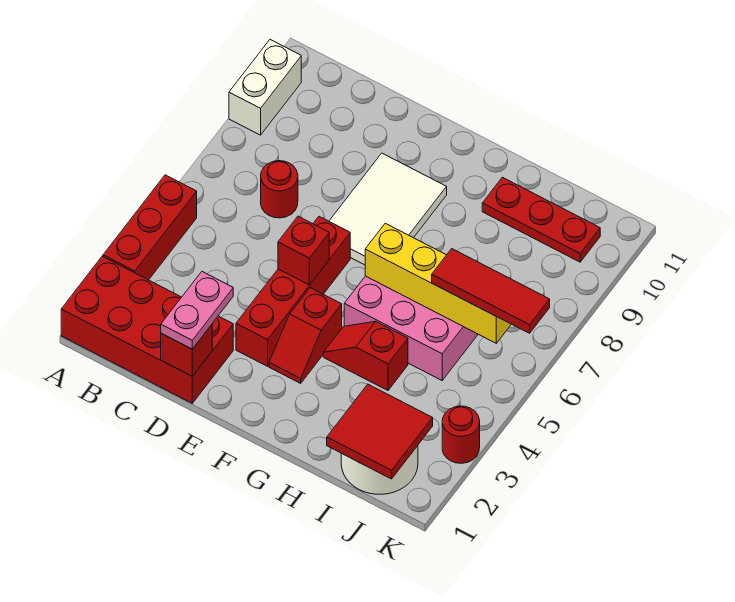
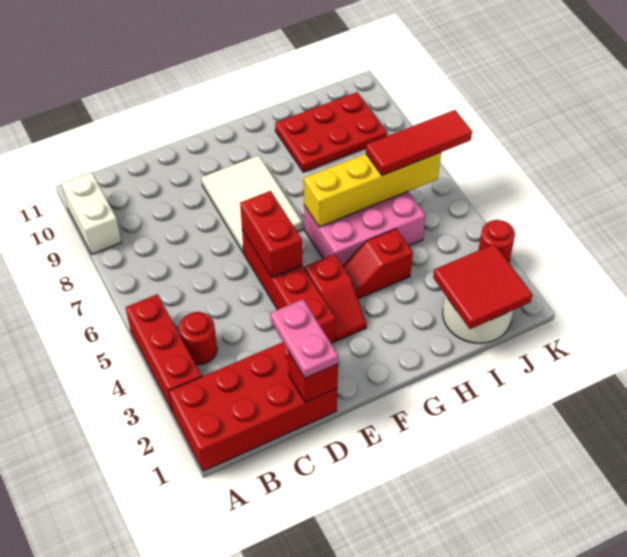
red round brick C7 level 1 -> red round brick B4 level 1
red brick E5 level 2 -> red brick E5:E6 level 2
red plate H10:J10 level 1 -> red plate H9:J10 level 1

